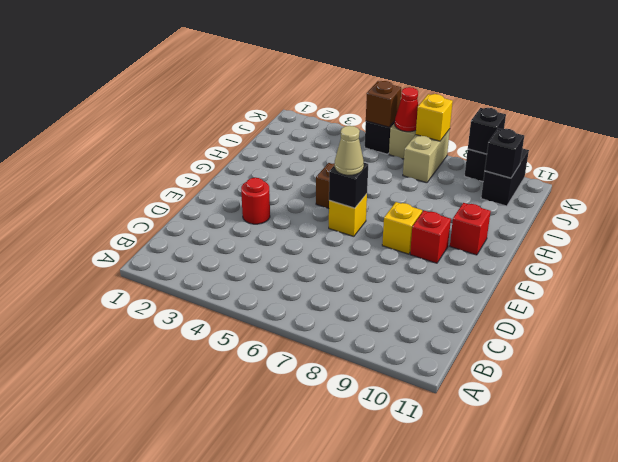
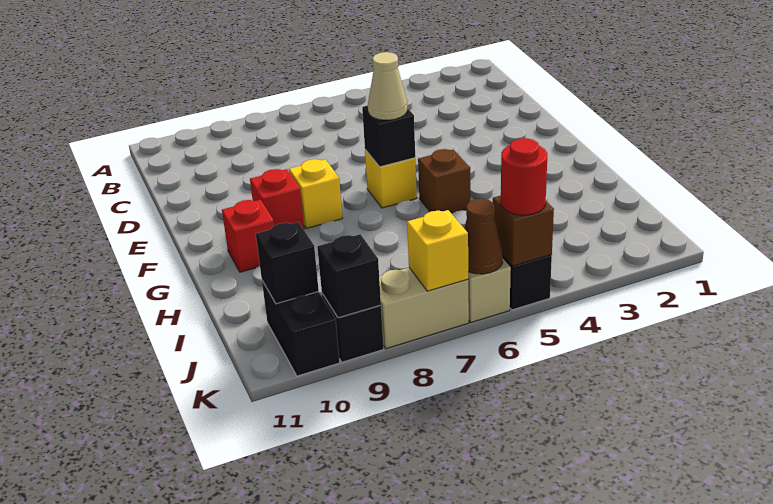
red round brick E3 level 1 -> red round brick K5 level 3
tan brick J7:K7 level 1 -> tan brick K7:K8 level 1
red cone K6 level 2 -> brown cone K6 level 2

